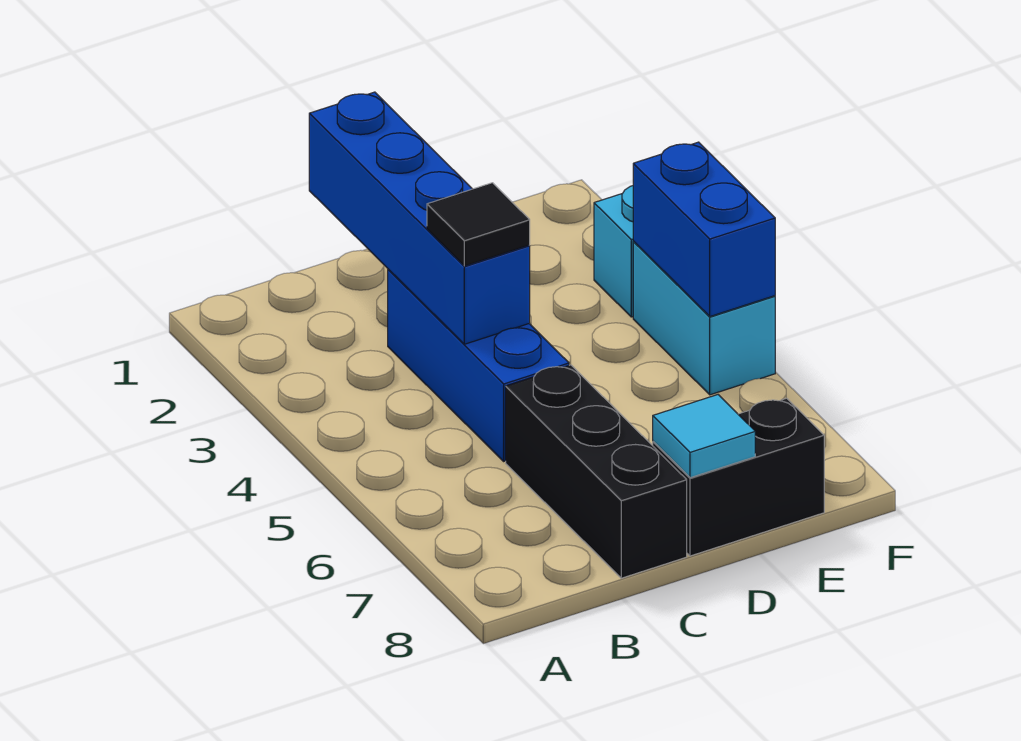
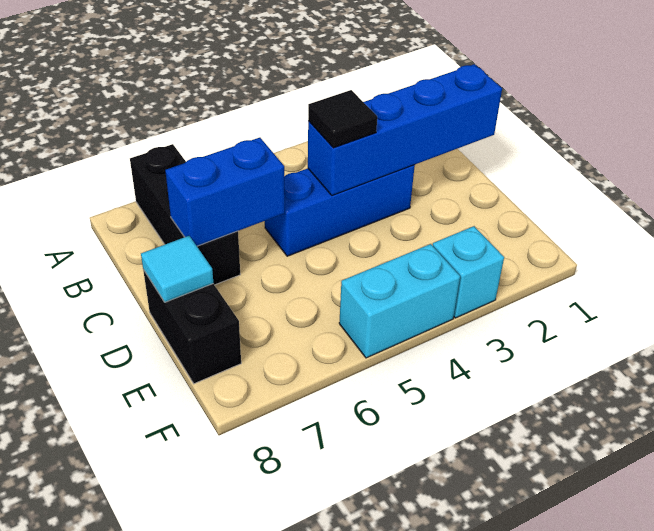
black brick C6:C8 level 1 -> black brick A7:C7 level 1
blue brick F4:F5 level 2 -> blue brick C6:C7 level 2

